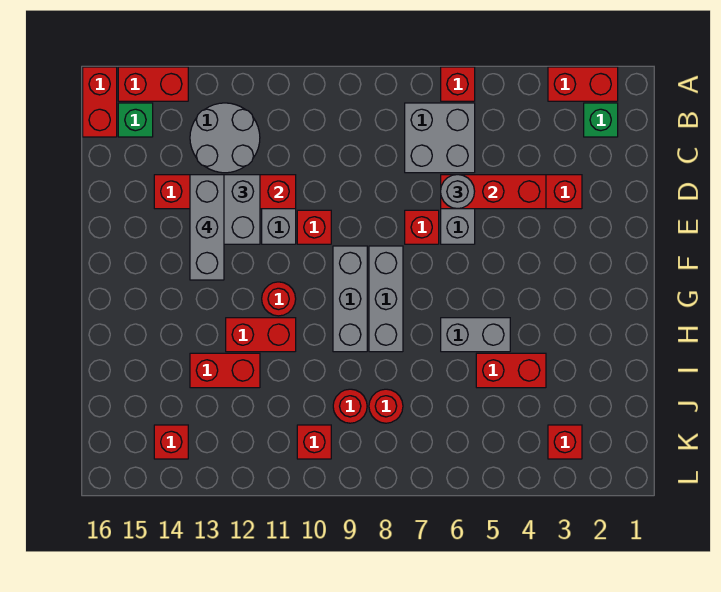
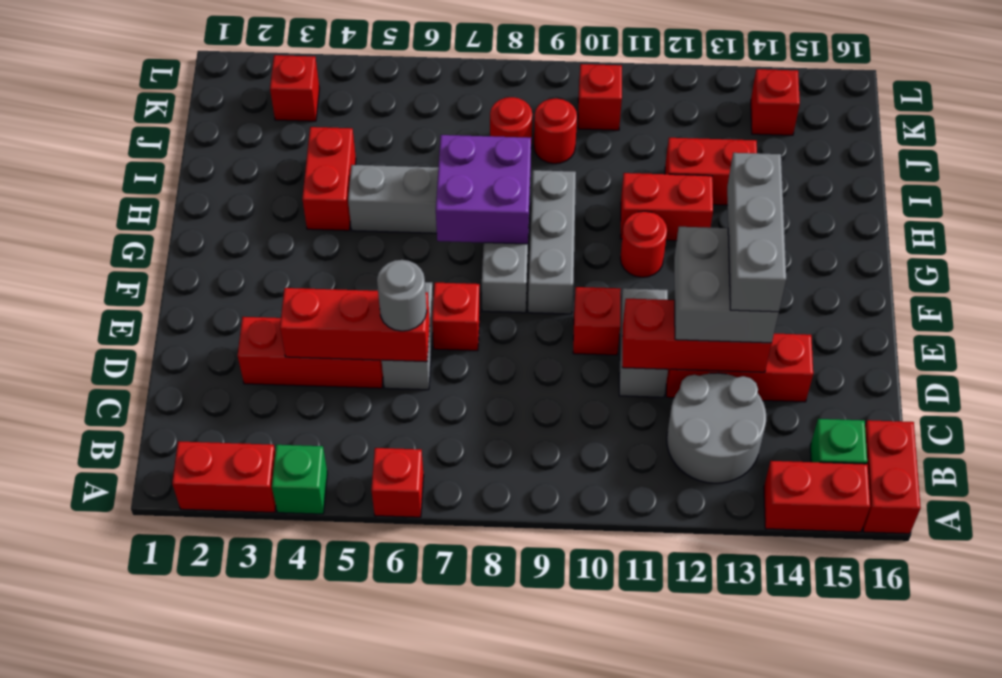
green brick B2 level 1 -> green brick A4 level 1
grey brick B6:C7 level 1 -> none
none -> purple brick G7:H8 level 2
red brick I4:I5 level 1 -> red brick H4:I4 level 1

